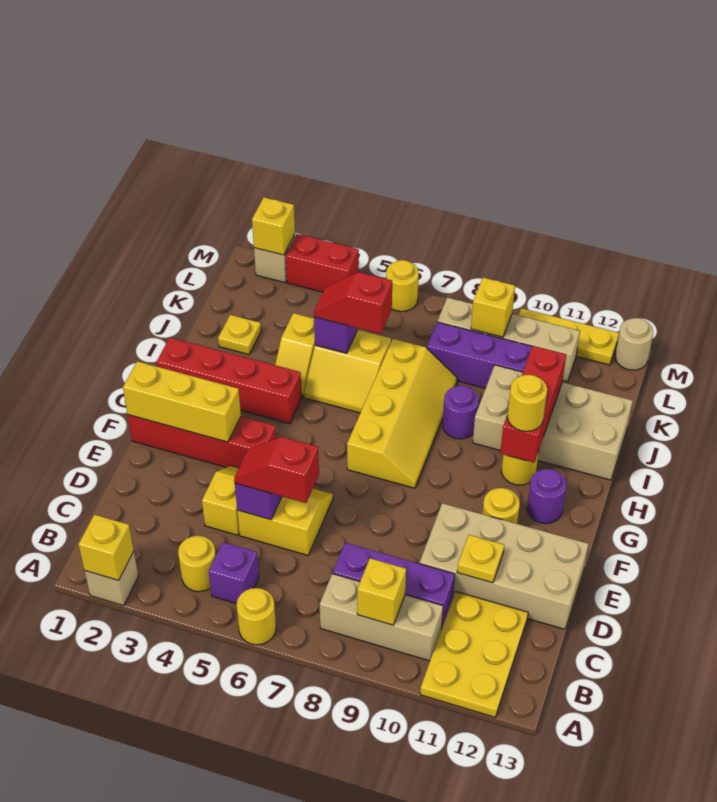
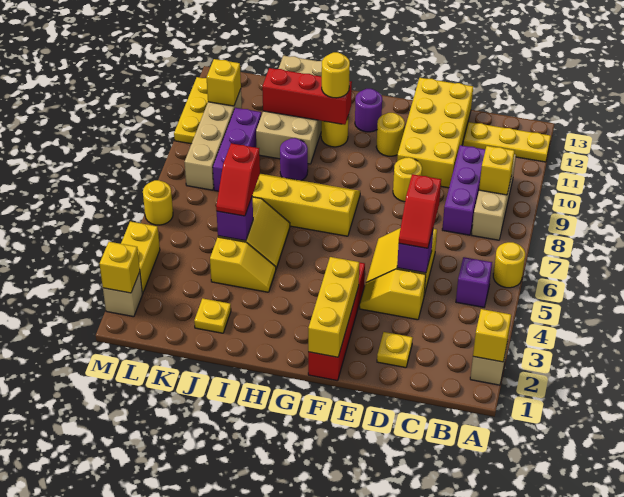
yellow plate A11:C12 level 1 -> yellow plate A12:C12 level 1
yellow round brick B4 level 1 -> yellow round brick E9 level 1
tan brick D10:E13 level 1 -> yellow brick D10:E13 level 1
yellow plate D11 level 2 -> yellow plate D2 level 1
red brick H1:H4 level 1 -> none
yellow brick L9 level 2 -> yellow brick L11 level 2
red brick M3:M4 level 1 -> yellow brick M3:M4 level 1
tan round brick M13 level 1 -> none

